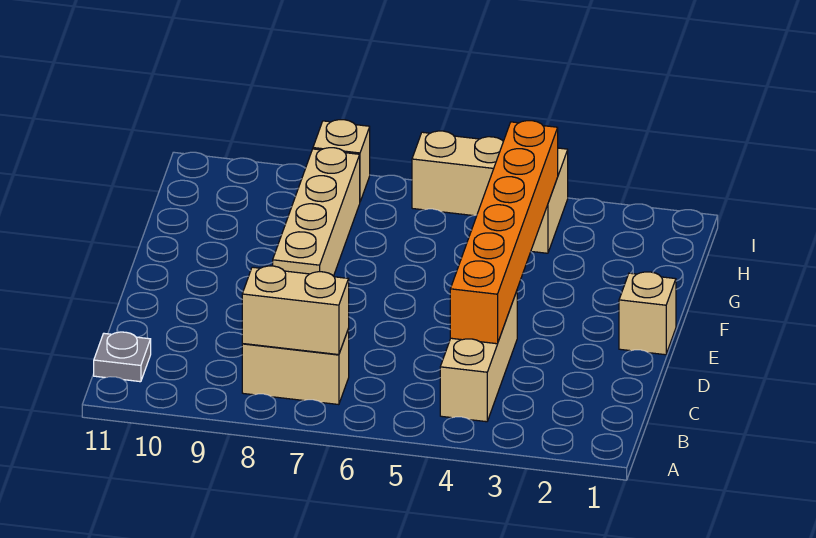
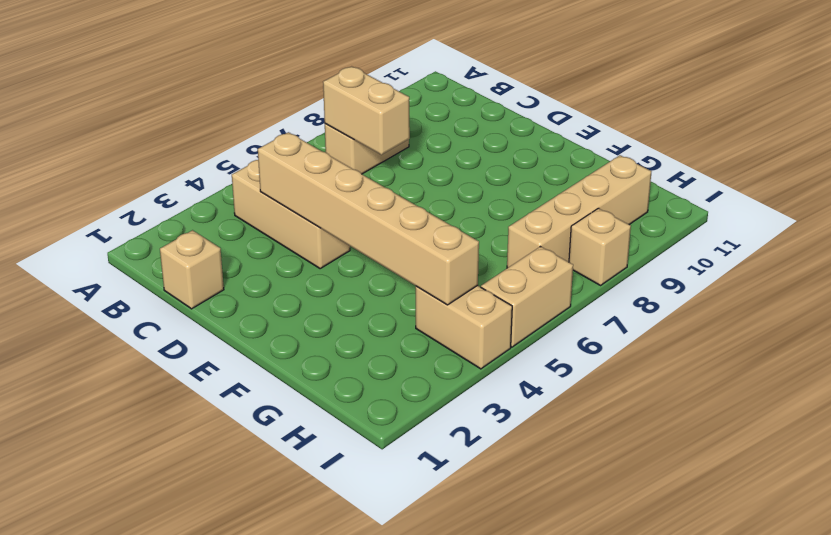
tan brick B7:B8 level 2 -> tan brick B7:C7 level 2
grey plate B11 level 1 -> none
orange brick C4:H4 level 2 -> tan brick C4:H4 level 2
tan brick E1 level 1 -> tan brick C1 level 1
tan brick E8:H8 level 1 -> tan brick H7:H10 level 1

